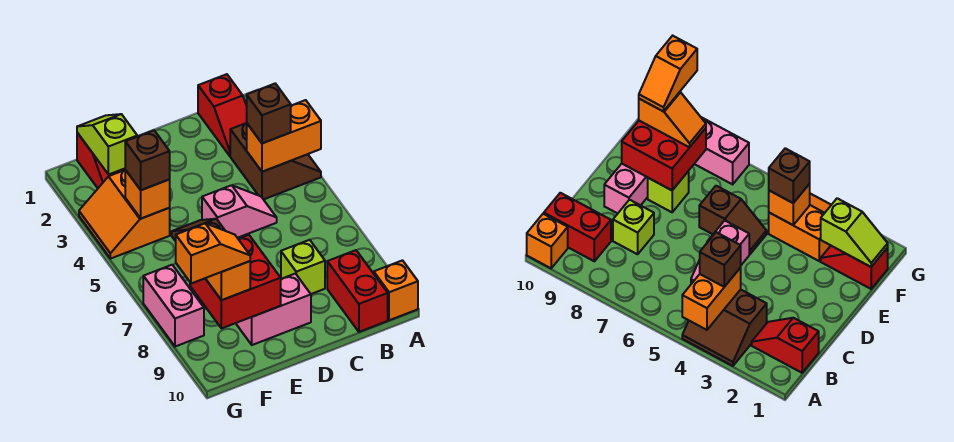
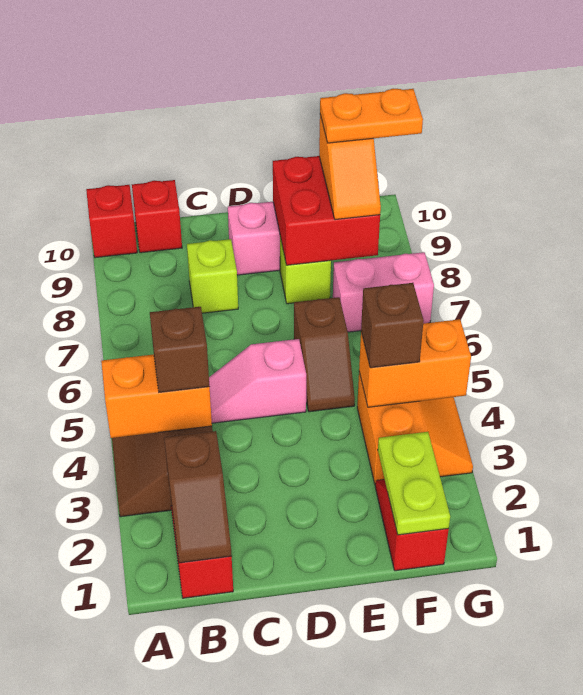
orange brick A10 level 1 -> red brick A10 level 1
none -> brown slope B1:B2 level 2 top 2
red brick B9:B10 level 1 -> red brick B10 level 1
lime slope F1:F2 level 2 top 2 -> lime plate F1:F2 level 2
orange brick F4 level 2 -> orange brick F4:G4 level 2
orange slope F9:G9 level 4 top G -> orange plate F9:G9 level 4
pink brick G7:G8 level 1 -> pink brick F7:G7 level 1

